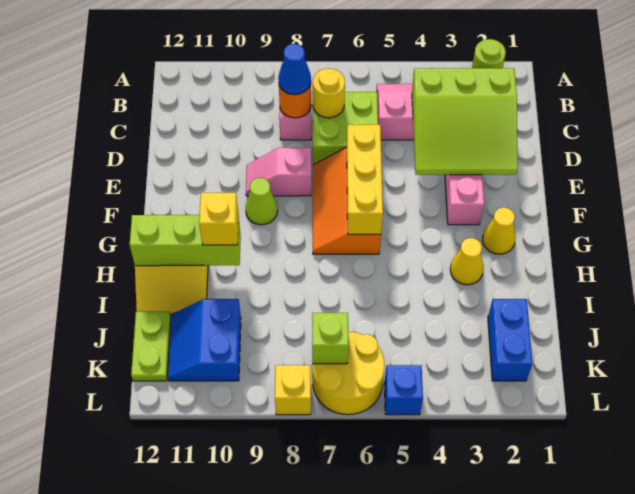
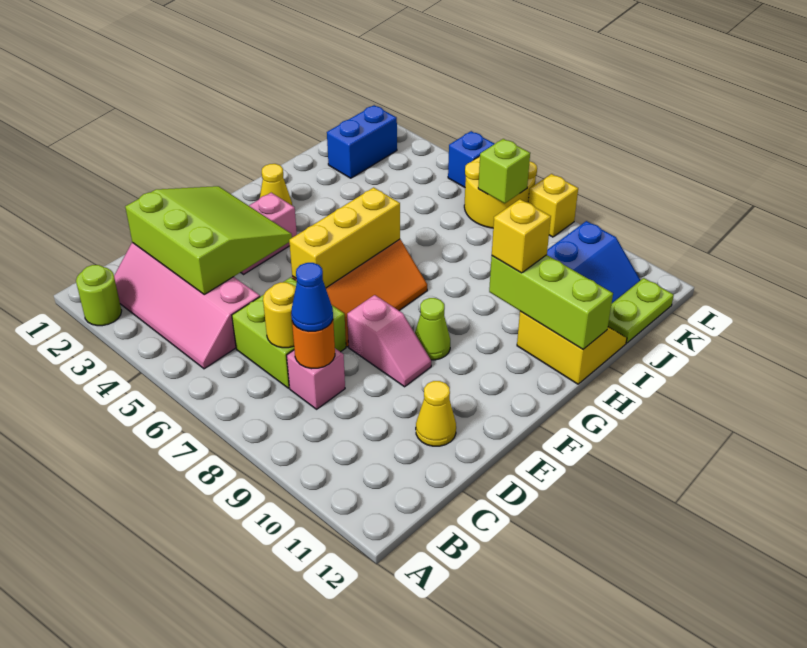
yellow cone H3 level 1 -> yellow cone D11 level 1

